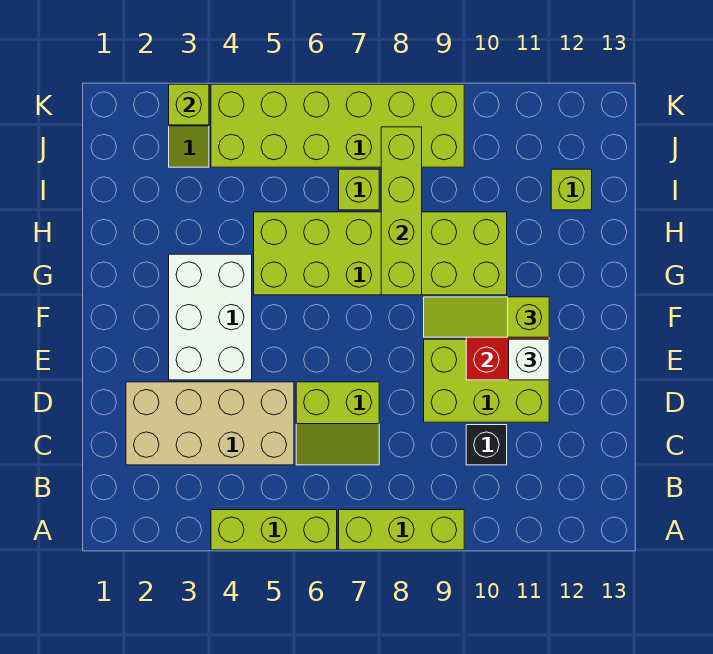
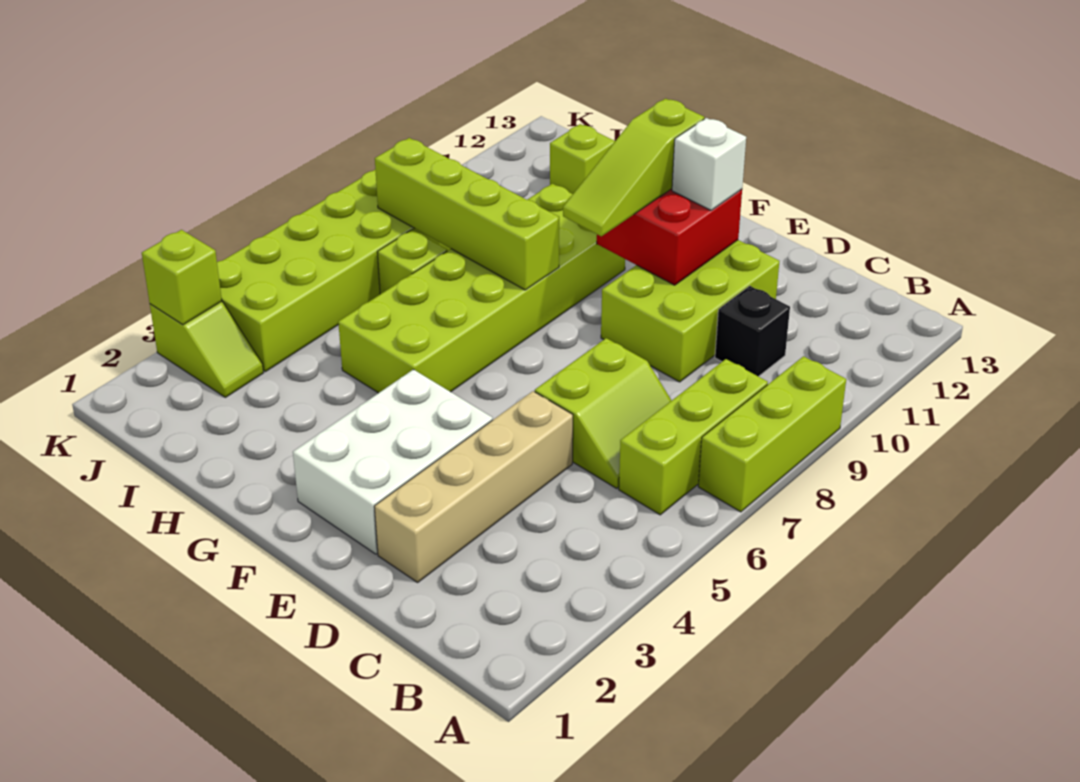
lime brick A4:A6 level 1 -> lime brick B6:B8 level 1
tan brick C2:D5 level 1 -> tan brick D2:D5 level 1
white brick E3:G4 level 1 -> white brick E2:F4 level 1

